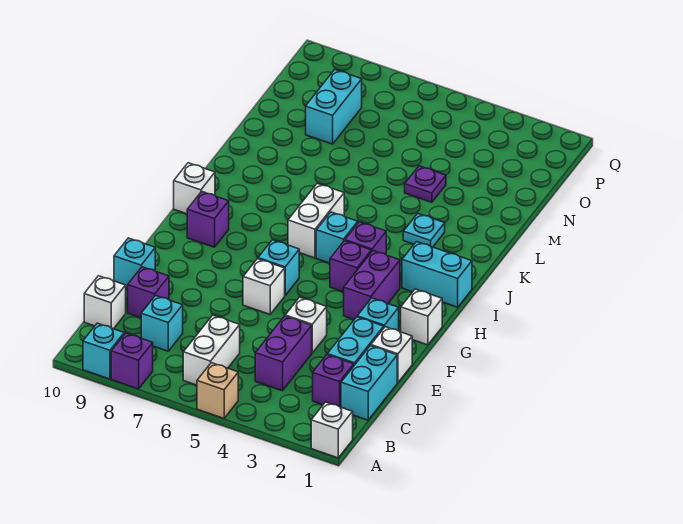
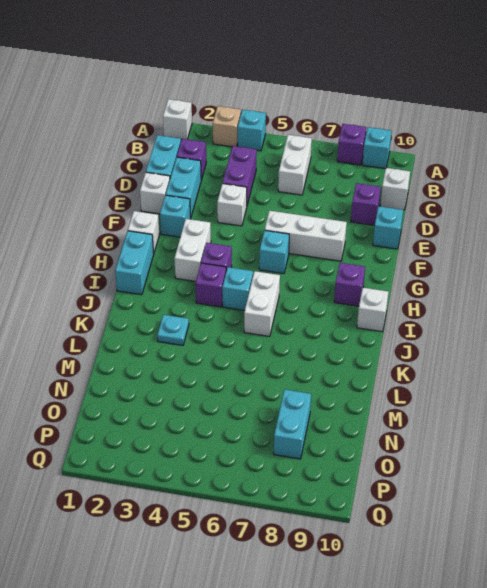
tan brick A5 level 1 -> tan brick A3 level 1
cyan brick C8 level 1 -> cyan brick A4 level 1
white brick F6 level 1 -> white brick F6:F8 level 1
purple brick G3:H3 level 1 -> white brick G3:H3 level 1
cyan brick I1:I2 level 1 -> cyan brick H1:I1 level 1
purple plate M4 level 1 -> none

